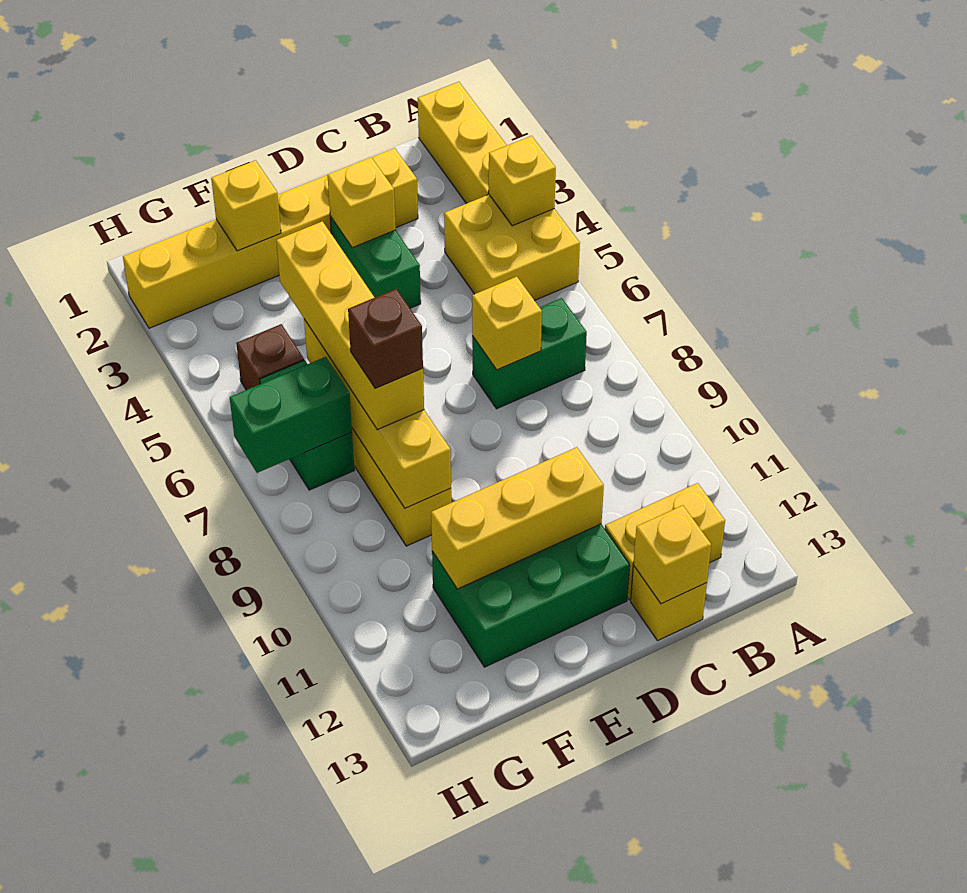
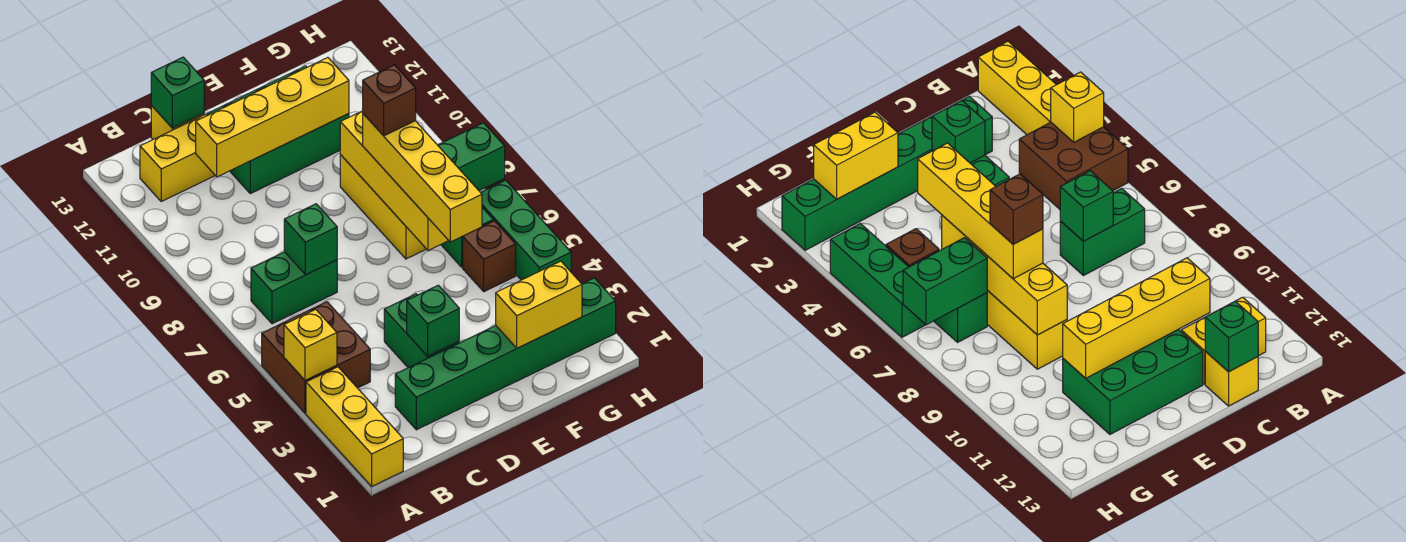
yellow brick A4:B5 level 1 -> brown brick A4:B5 level 1
yellow brick C2:H2 level 1 -> green brick C2:H2 level 1
yellow brick C7 level 2 -> green brick C7 level 2
yellow brick C13 level 2 -> green brick C13 level 2
yellow brick D3 level 2 -> green brick D3 level 2
yellow brick D11:F11 level 2 -> yellow brick C11:F11 level 2
yellow brick F2 level 2 -> yellow brick F2:G2 level 2
none -> green brick H4:H6 level 1

